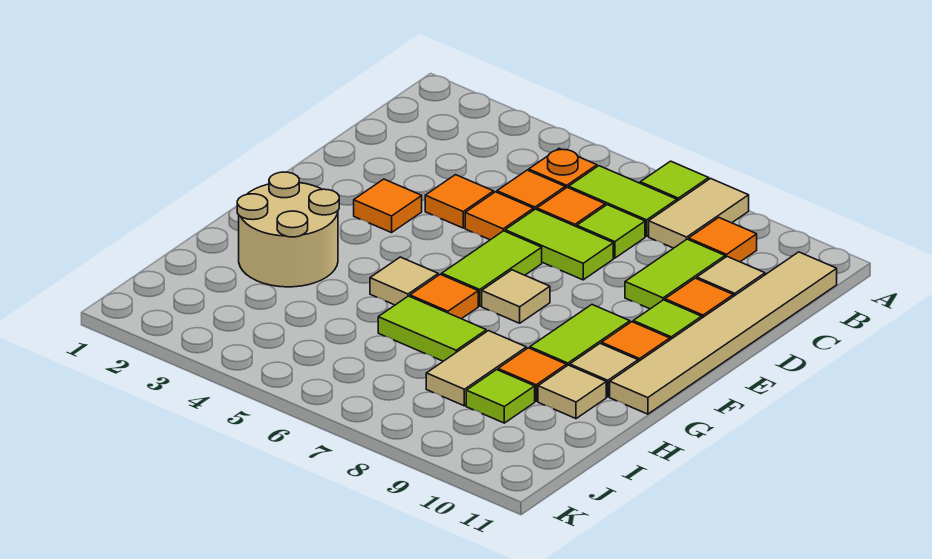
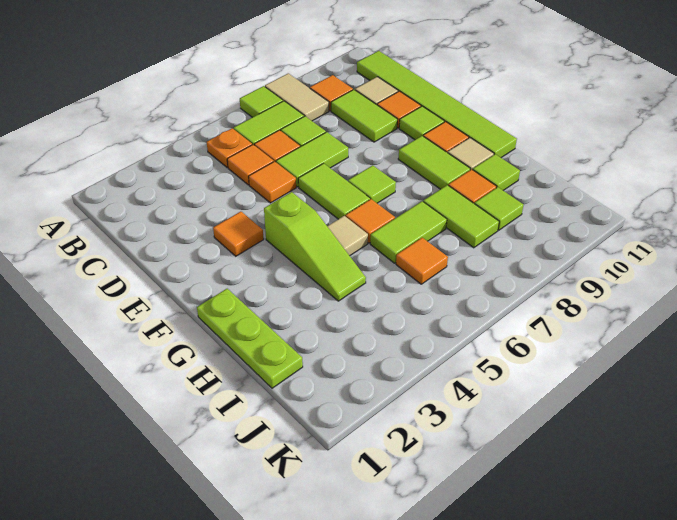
tan tile B11:G11 level 1 -> lime tile B11:G11 level 1
orange tile D4 level 1 -> orange tile I6 level 1
none -> lime slope F4:H4 level 1 top F
tan tile F7 level 1 -> lime tile F7 level 1
none -> lime plate G1:I1 level 1
tan round brick G2:H3 level 1 -> none
tan tile H8:I8 level 1 -> lime tile H8:I8 level 1
tan tile H10 level 1 -> lime tile H10 level 1

